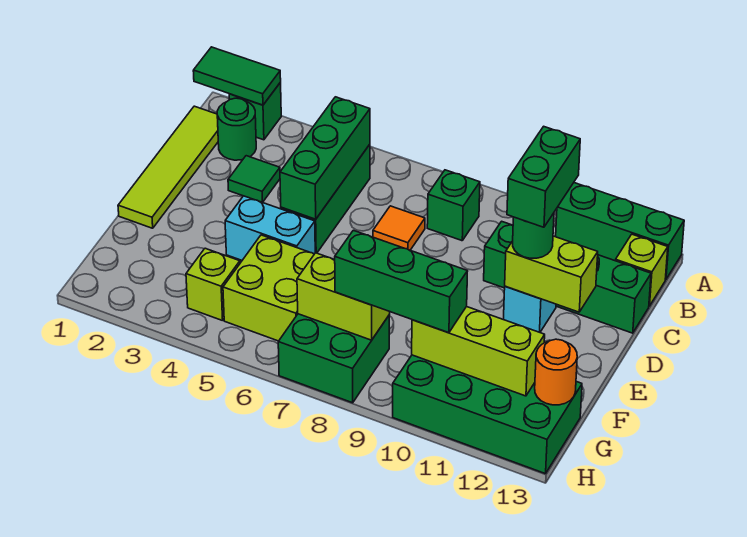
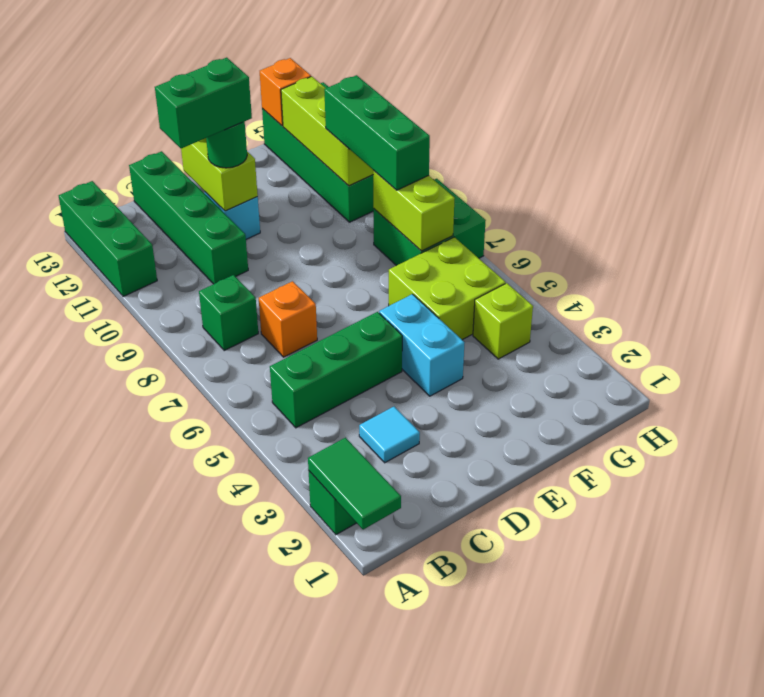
lime tile B1:E1 level 1 -> none
green round brick B2 level 1 -> none
green brick B5:D5 level 2 -> none
lime brick B13 level 1 -> none
green tile C3 level 1 -> cyan tile C3 level 1
orange tile C7 level 1 -> orange brick C7 level 1
orange round brick G13 level 2 -> orange brick G13 level 2

